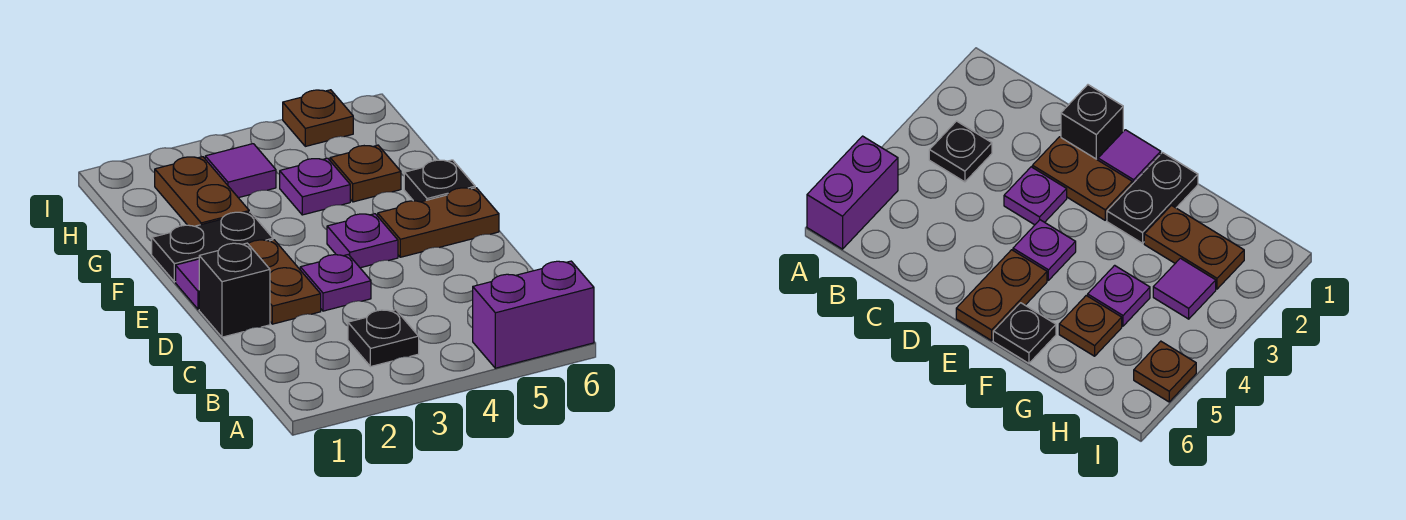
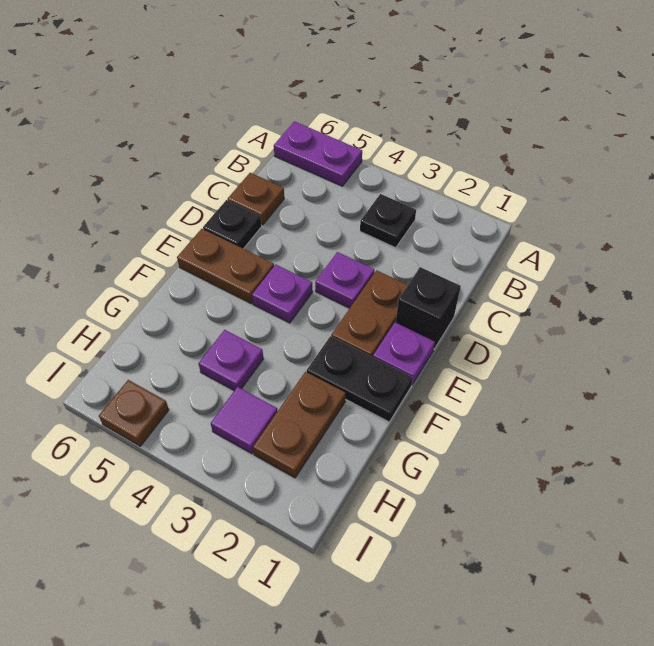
purple brick A5:A6 level 1 -> purple plate A5:A6 level 1
purple tile E1 level 1 -> purple plate E1 level 1
black plate F6 level 1 -> black plate D6 level 1
brown plate G5 level 1 -> brown plate C6 level 1

